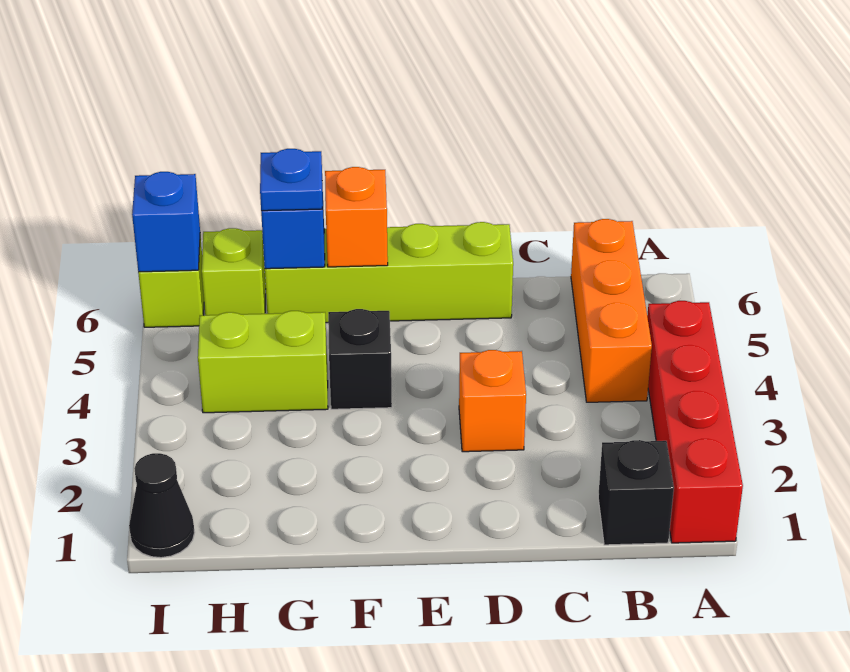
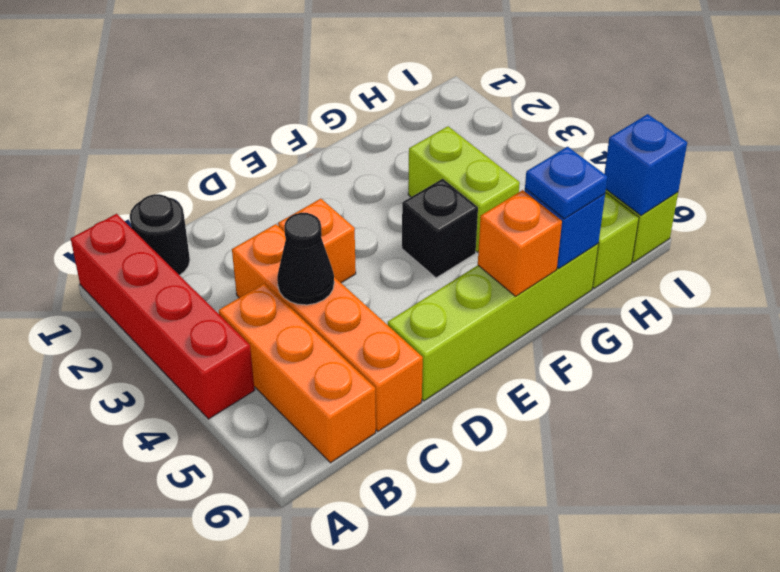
black brick B1 level 1 -> black round brick B1 level 1
none -> orange brick C3:C6 level 1
lime brick G4:H4 level 1 -> lime brick G3:G4 level 1
black cone I1 level 1 -> black cone C4 level 2

